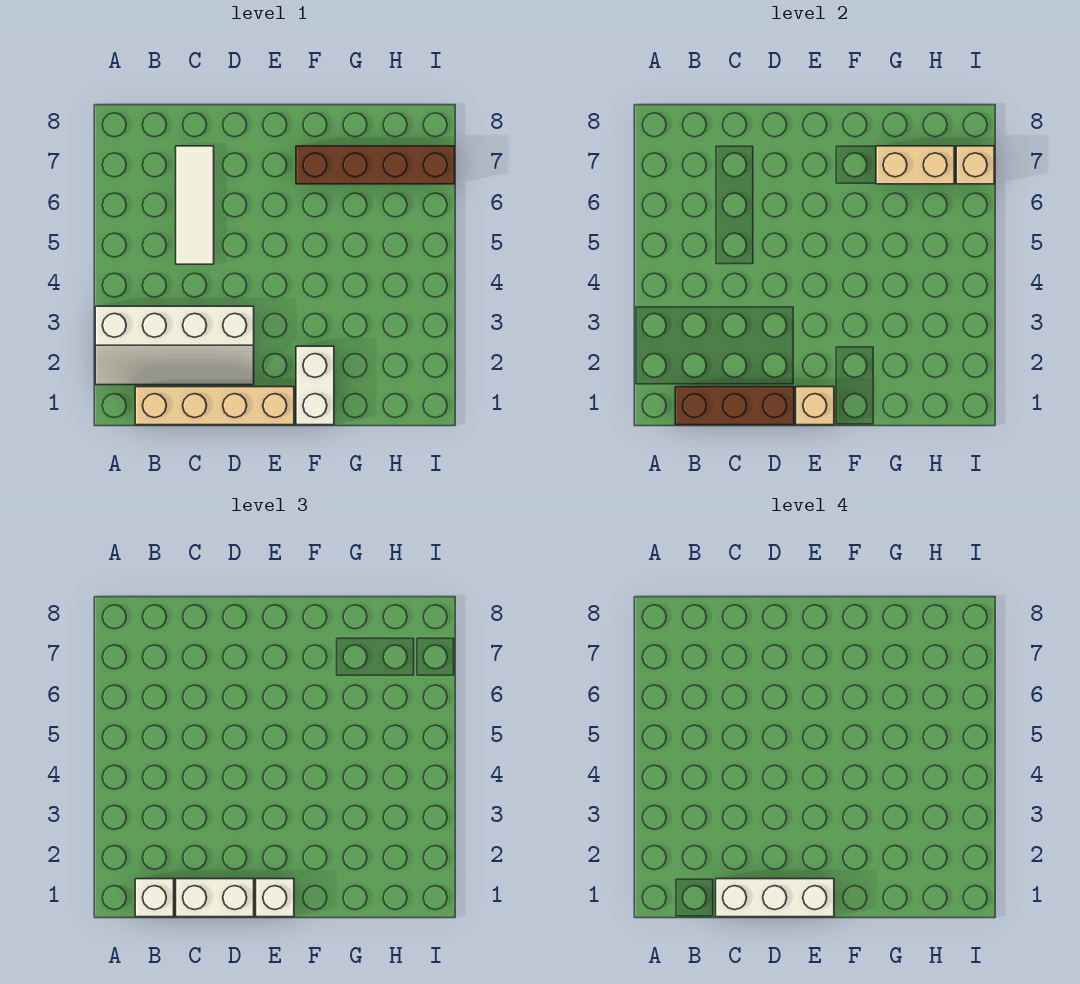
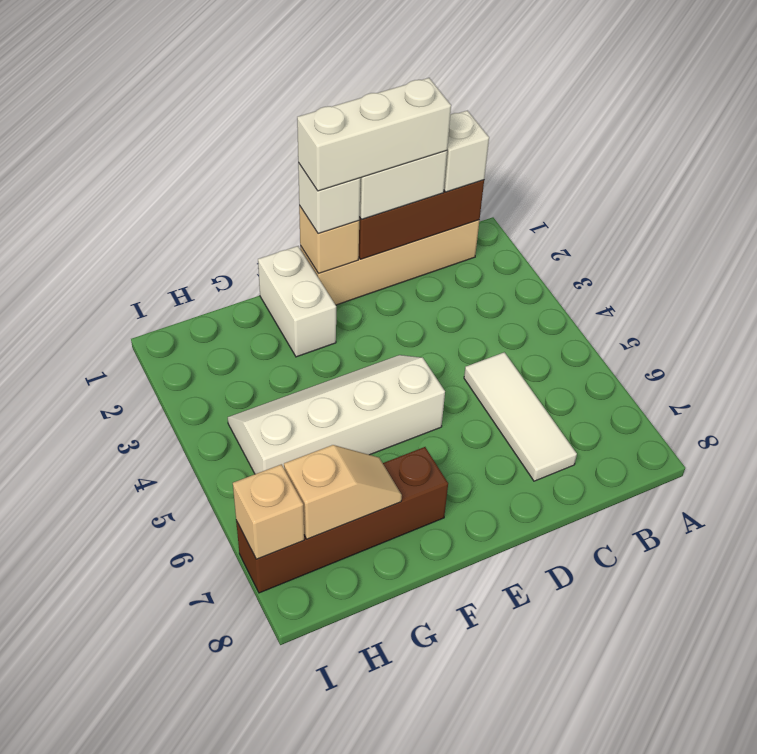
white slope A2:D3 level 1 top 3 -> white slope E4:H5 level 1 top 5
tan brick G7:H7 level 2 -> tan slope G7:H7 level 2 top H

